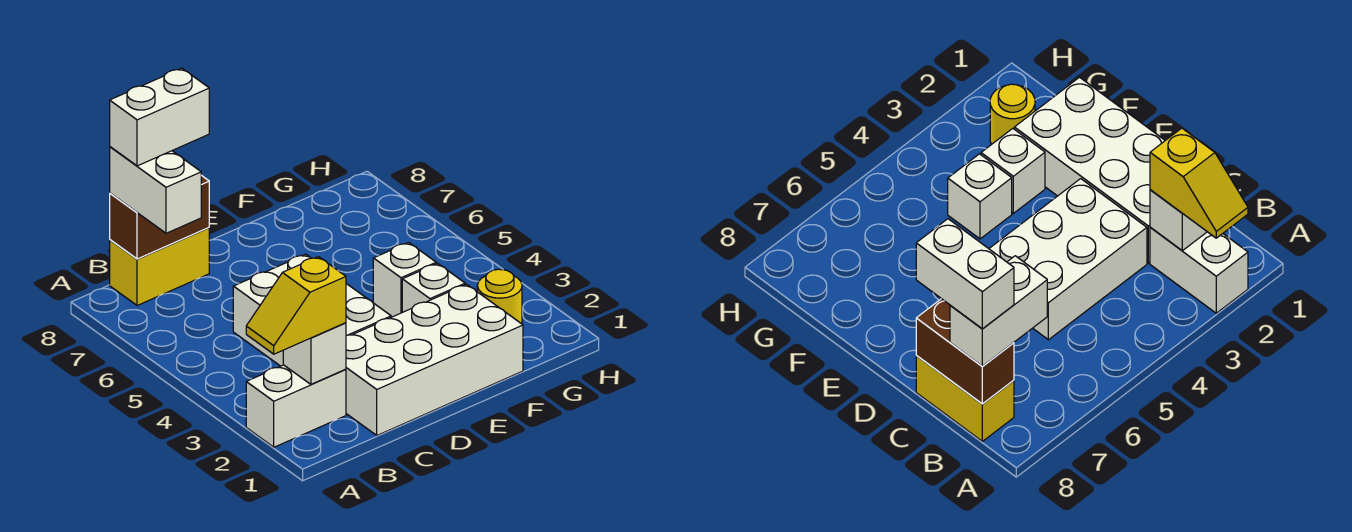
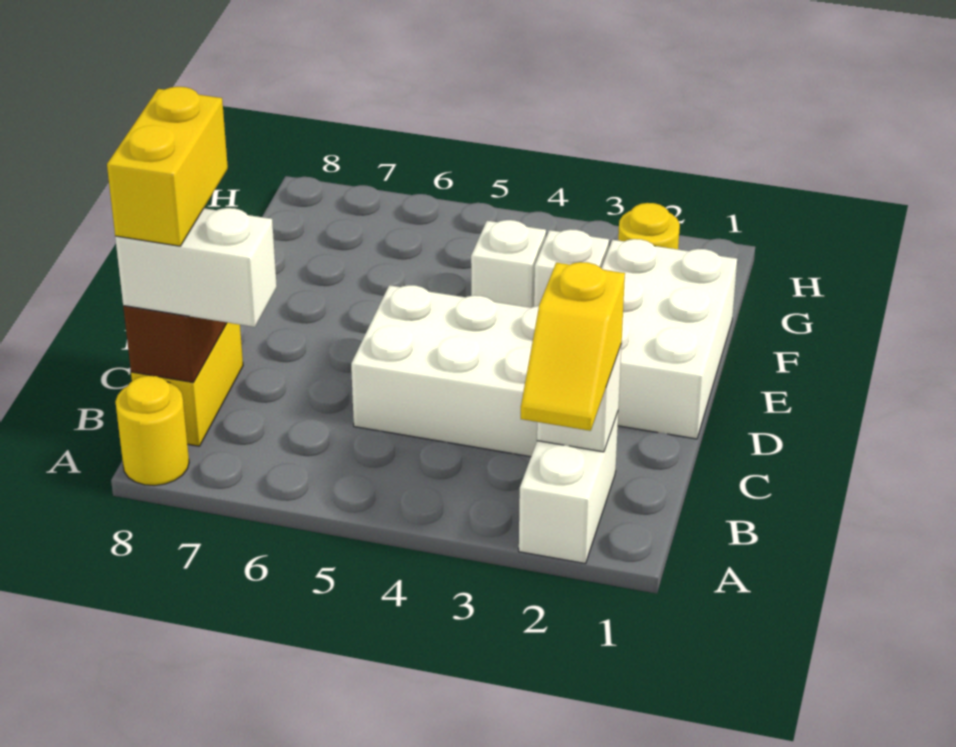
none -> yellow round brick A8 level 1
white brick B8:C8 level 4 -> yellow brick B8:C8 level 4
white brick C1:F2 level 1 -> white brick D1:F2 level 1

